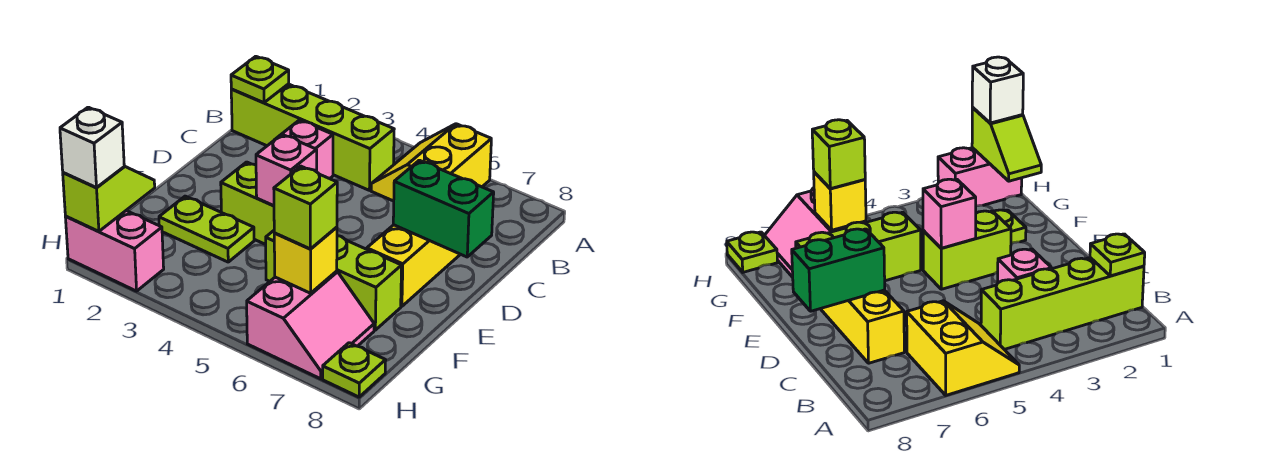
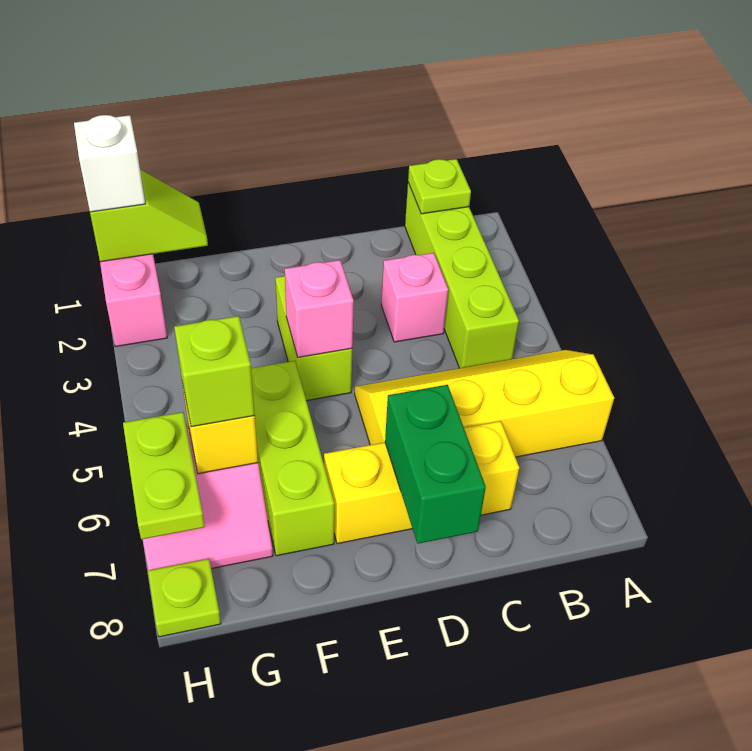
yellow slope A5:B6 level 1 top 6 -> yellow slope A5:D6 level 1 top 6
lime plate F2:F3 level 1 -> lime plate H6:H7 level 2

